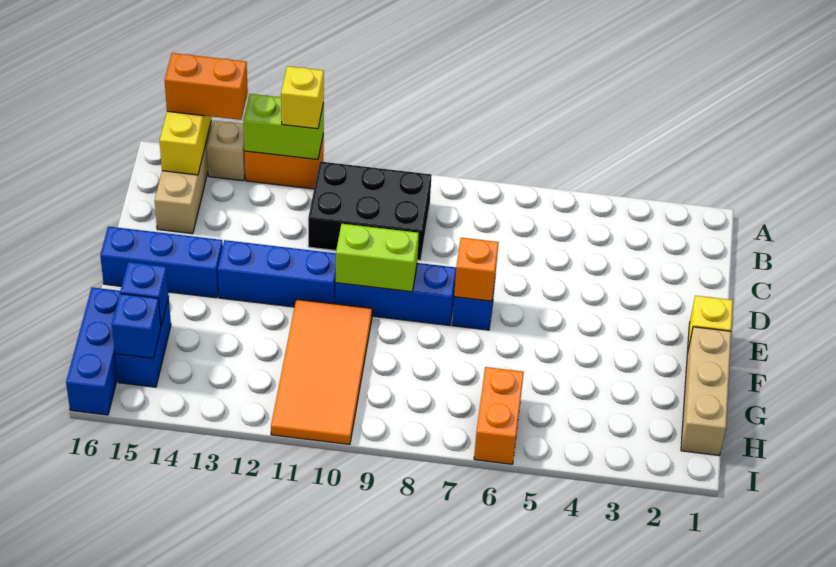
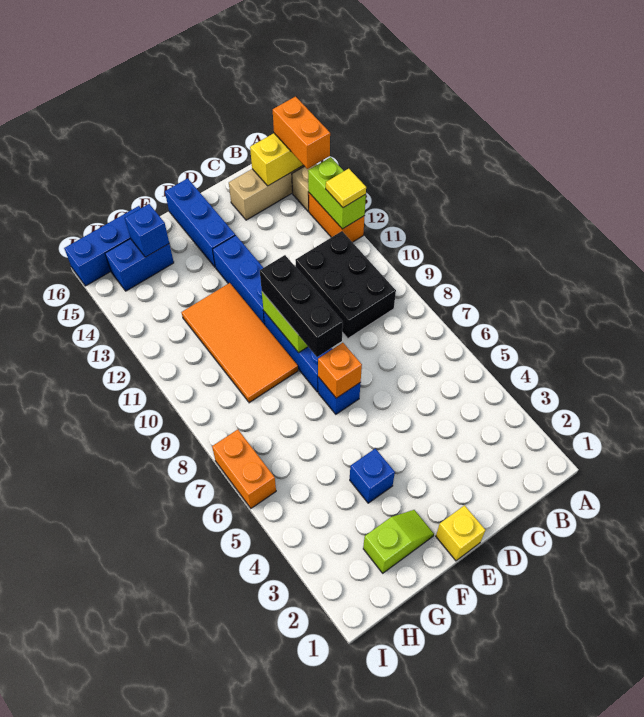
yellow brick A12 level 3 -> yellow tile A12 level 3
none -> black brick E8:E10 level 3
tan brick F1:H1 level 1 -> none
none -> lime slope F2:G2 level 1 top G
orange tile F10:I11 level 1 -> orange tile F9:G12 level 1
orange brick H6:I6 level 1 -> orange brick I6:I7 level 1
blue brick H15 level 2 -> blue brick F4 level 1

